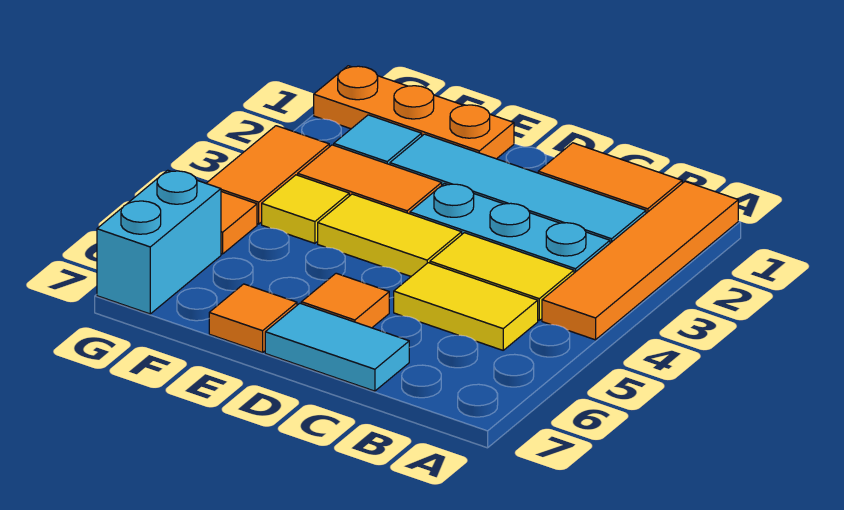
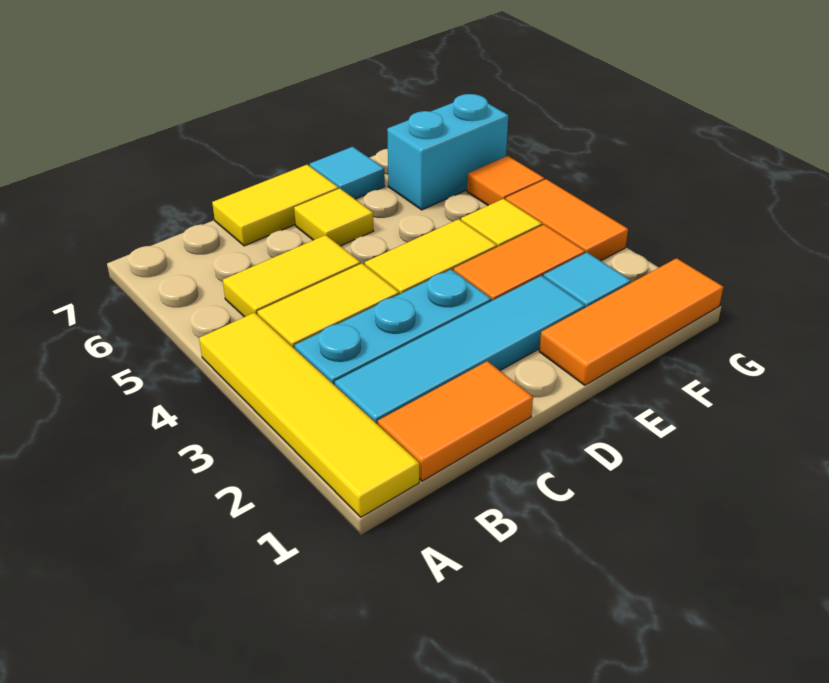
orange tile A1:A4 level 1 -> yellow tile A1:A4 level 1
cyan tile C7:D7 level 1 -> yellow tile C7:D7 level 1
orange tile D6 level 1 -> yellow tile D6 level 1
orange plate E1:G1 level 1 -> orange tile E1:G1 level 1
orange tile E7 level 1 -> cyan tile E7 level 1
cyan brick G6:G7 level 1 -> cyan brick F6:G6 level 1

